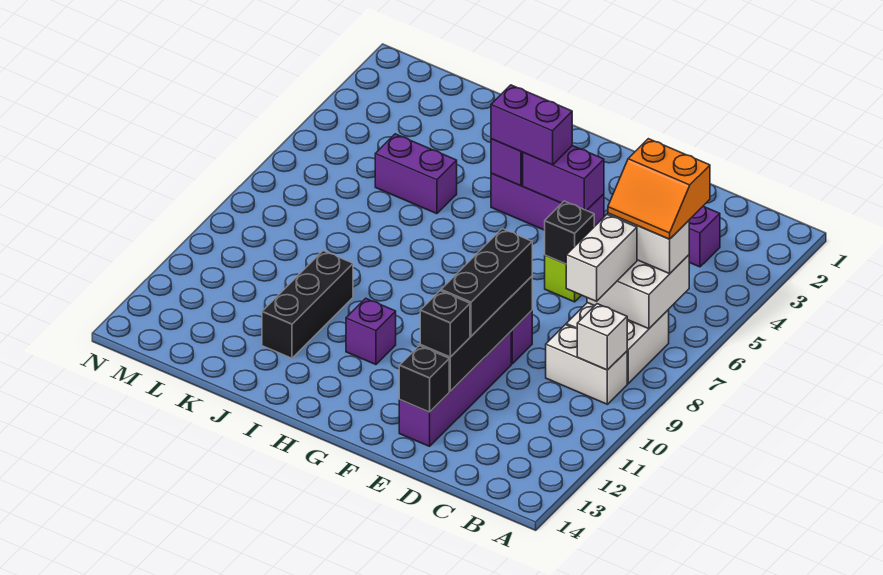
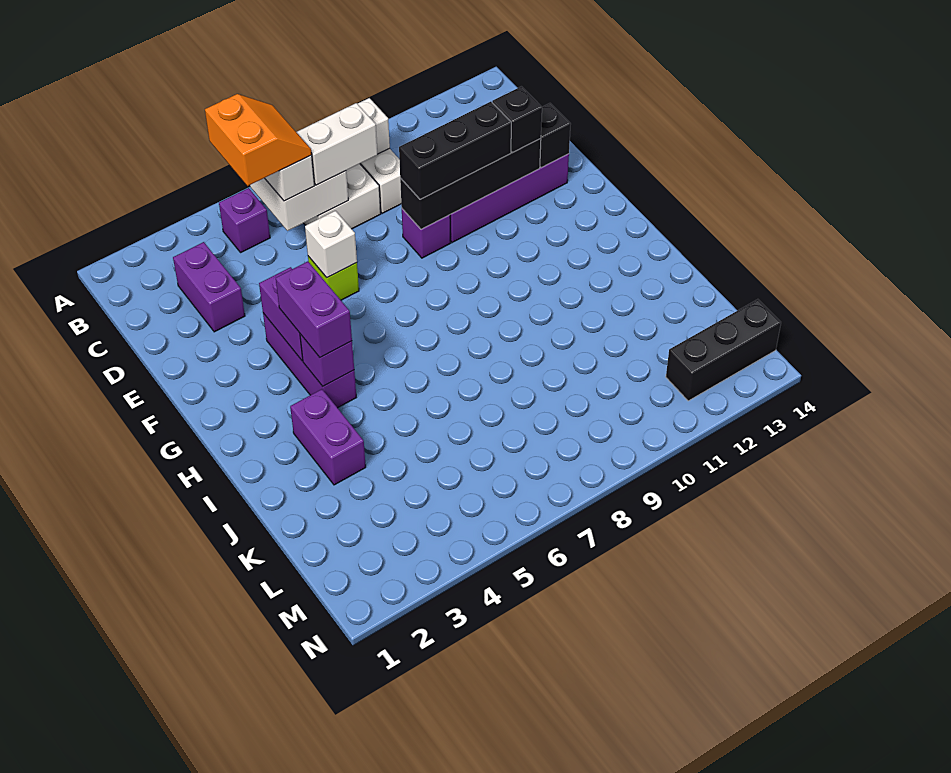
black brick E6 level 2 -> white brick E6 level 2
purple brick H11 level 1 -> purple brick B5 level 1
purple brick J5:K5 level 1 -> purple brick I3:J3 level 1
black brick J10:J12 level 1 -> black brick M12:M14 level 1

